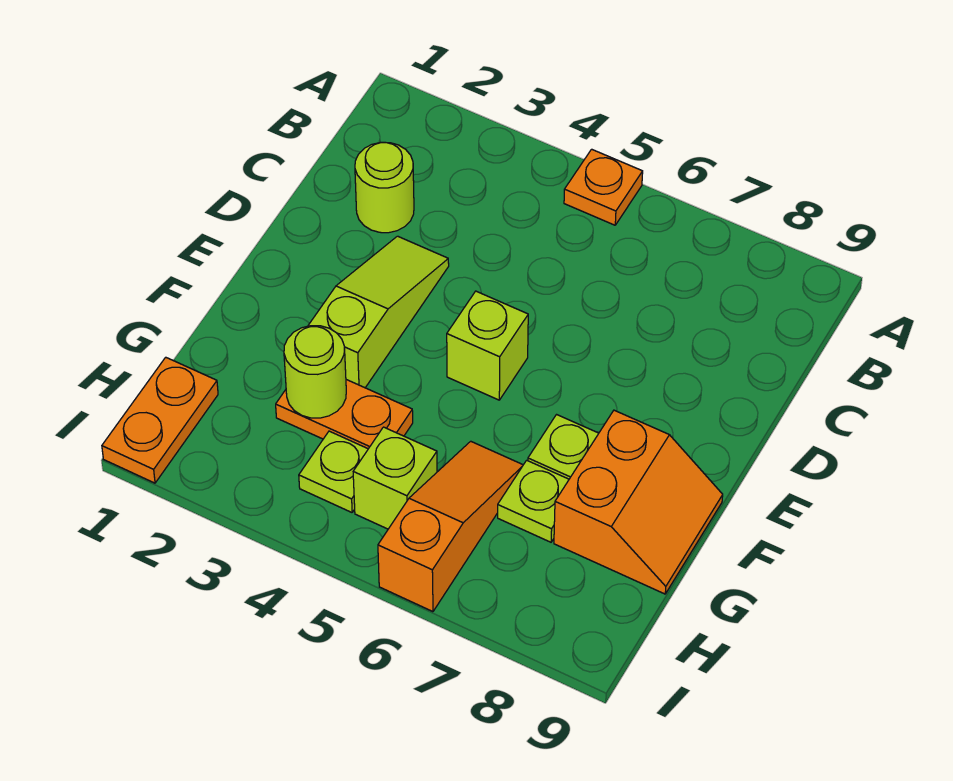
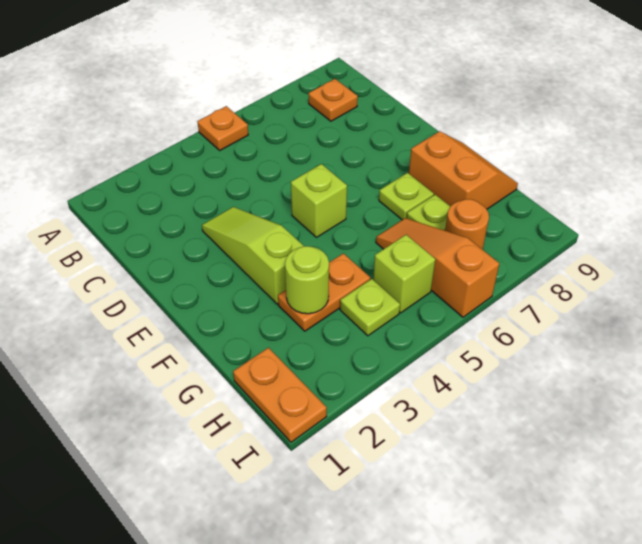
none -> orange plate B8 level 1
lime round brick C2 level 1 -> none
none -> orange round brick H7 level 1

